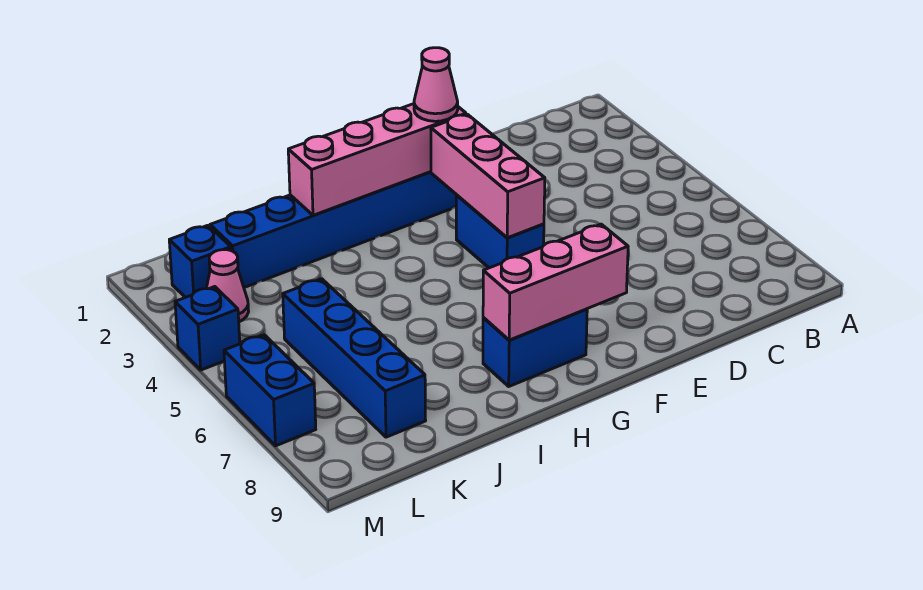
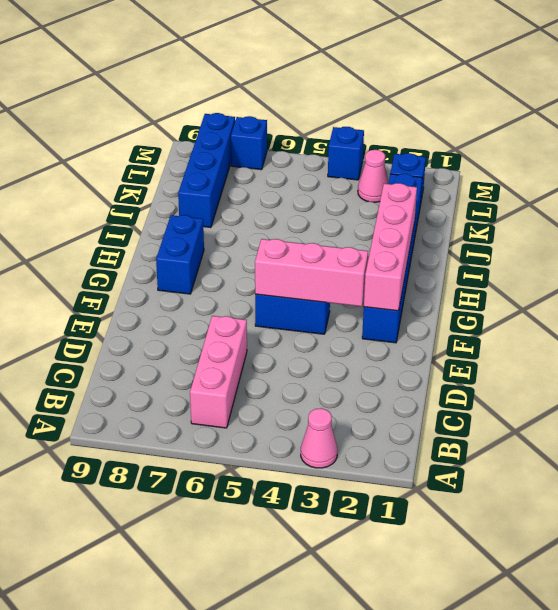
pink cone F2 level 3 -> pink cone A3 level 1
pink brick F8:H8 level 2 -> pink brick B6:D6 level 1
blue brick K5:K8 level 1 -> blue brick J8:M8 level 1
blue brick M6:M7 level 1 -> blue brick M7 level 1

